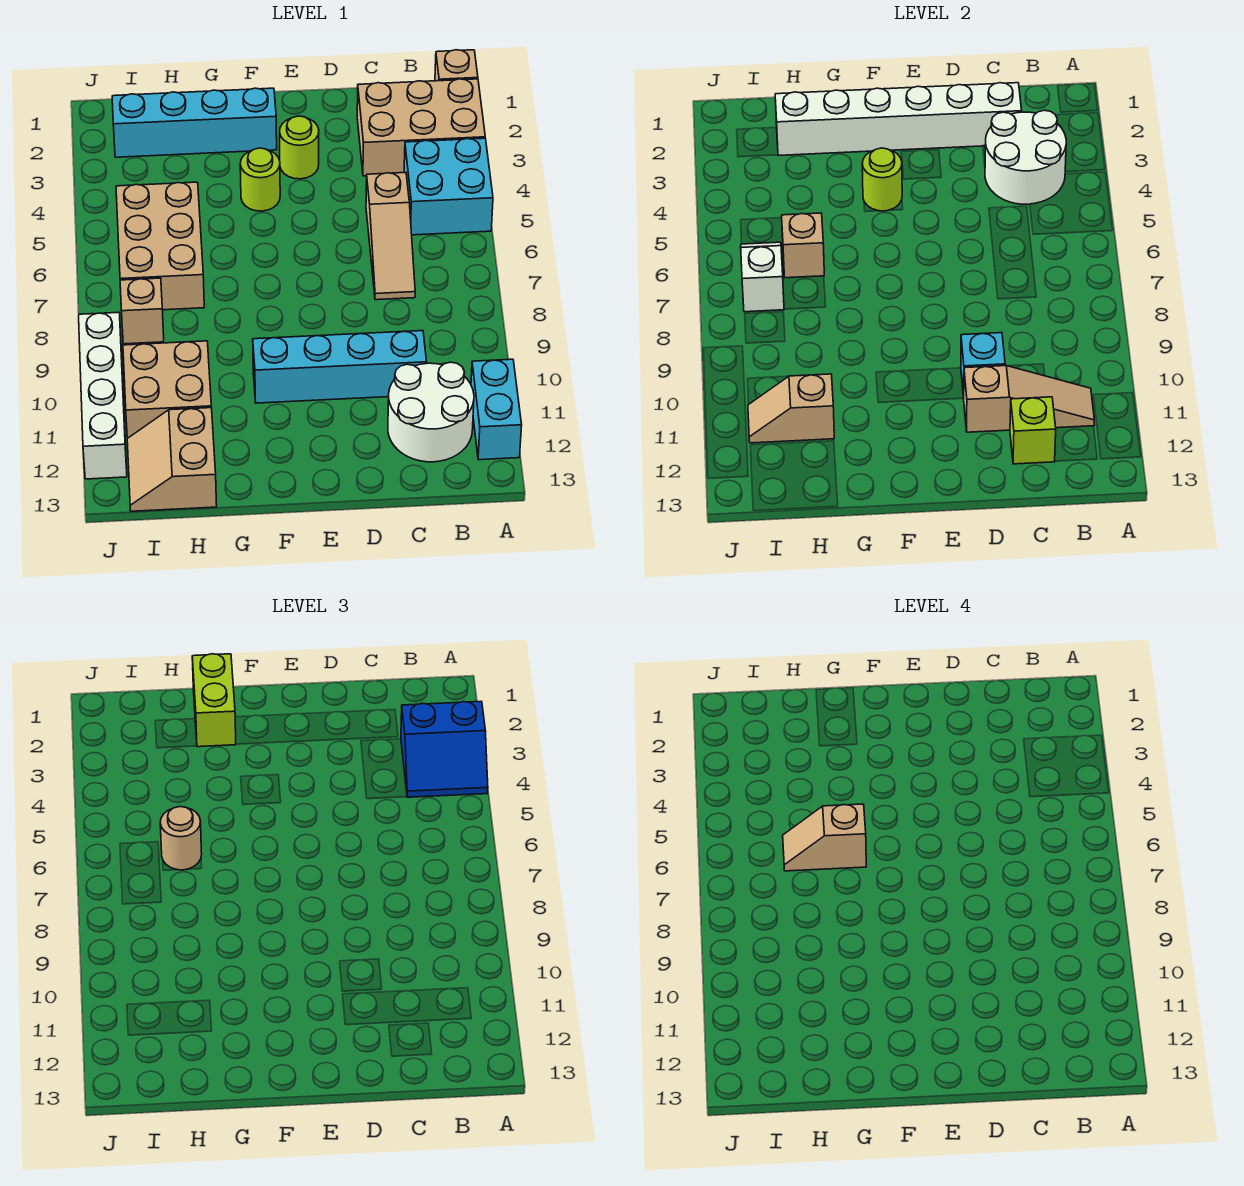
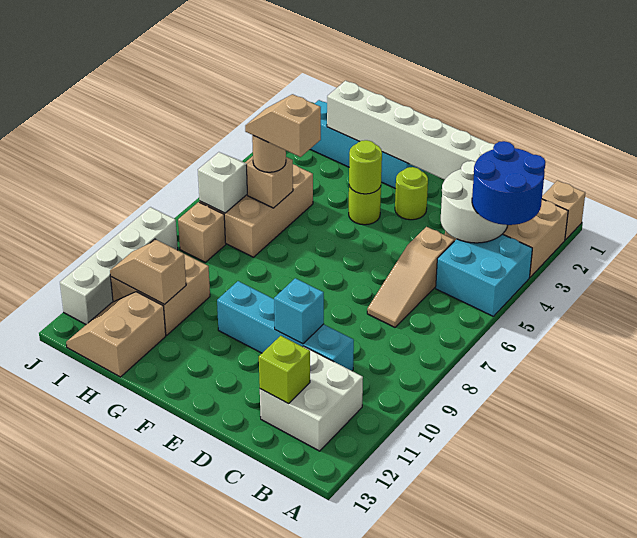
blue slope A3:B4 level 3 top 3 -> blue round brick A3:B4 level 3
cyan brick A11:A12 level 1 -> none
white round brick B11:C12 level 1 -> white brick B11:C12 level 1
tan slope B11:D11 level 2 top D -> none
lime brick G1:G2 level 3 -> none

